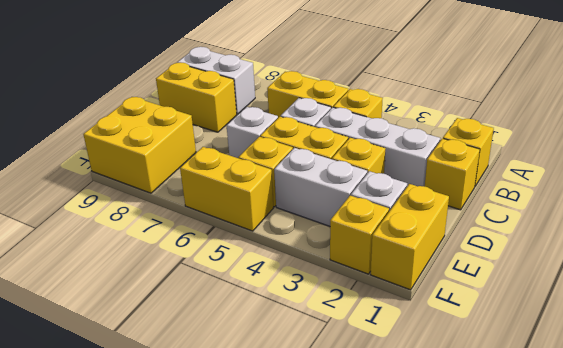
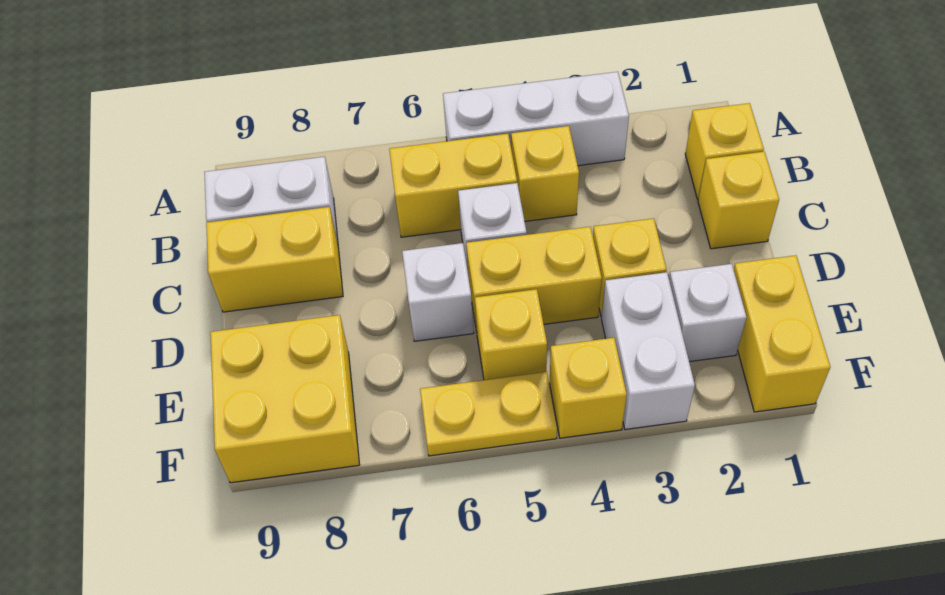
white brick C2:C4 level 1 -> white brick A3:A5 level 1
white brick E3:E4 level 1 -> white brick E3:F3 level 1
yellow brick F2 level 1 -> yellow brick F4 level 1
yellow brick F5:F6 level 1 -> yellow plate F5:F6 level 1

